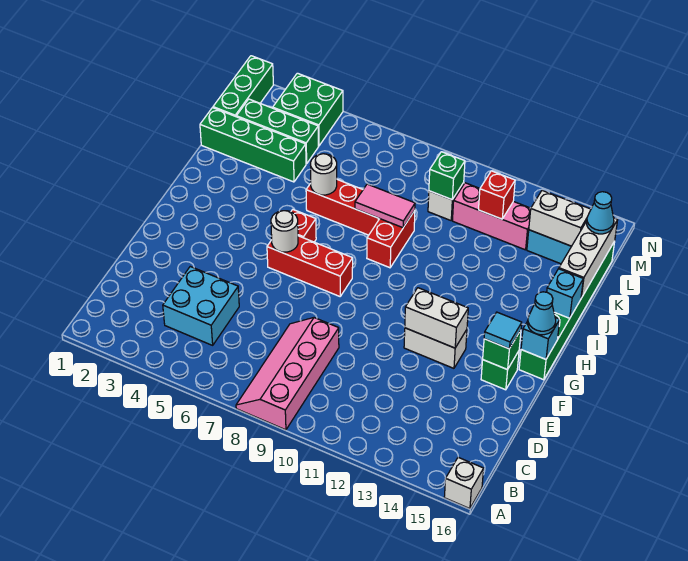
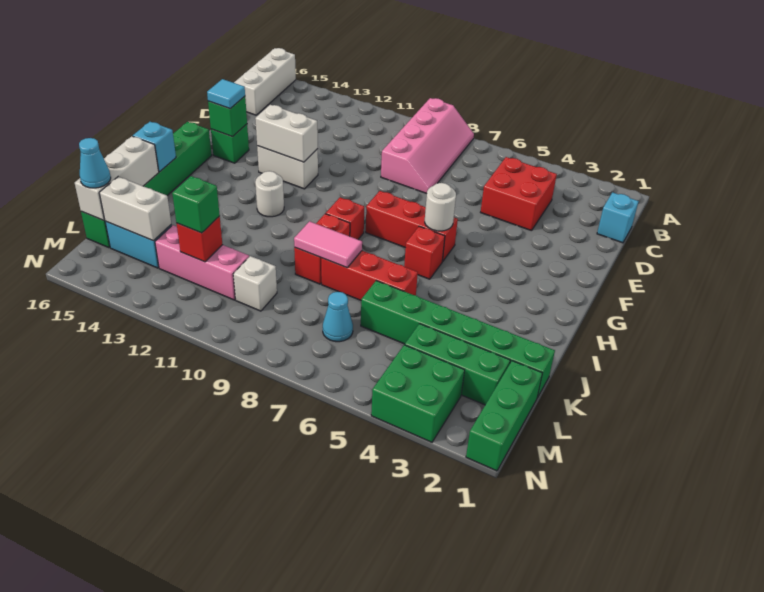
white brick A16 level 1 -> white brick A16:C16 level 1
cyan brick C4:D5 level 1 -> red brick C4:D5 level 1
cyan brick G16 level 2 -> cyan brick C1 level 1
cyan cone G16 level 3 -> cyan cone L7 level 1
none -> red brick H9 level 1
white round brick J6 level 2 -> white round brick H12 level 1
green brick K1:K4 level 1 -> green brick K1:K6 level 1
green brick L10 level 2 -> green brick L12 level 3

